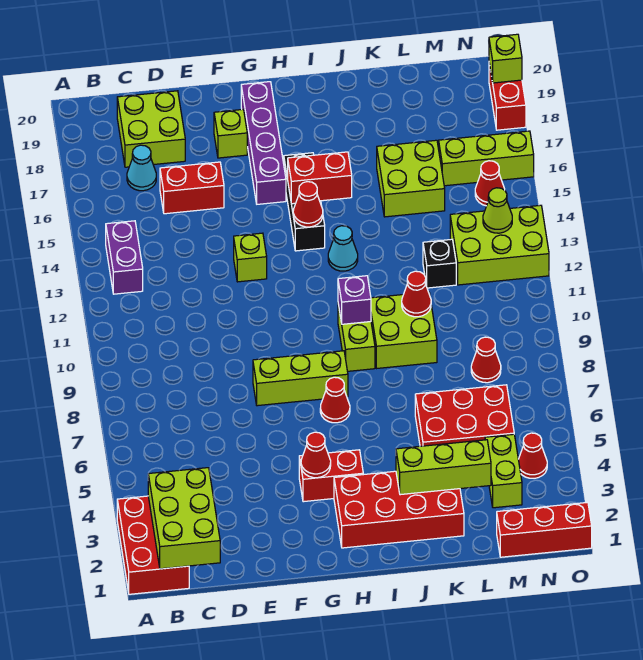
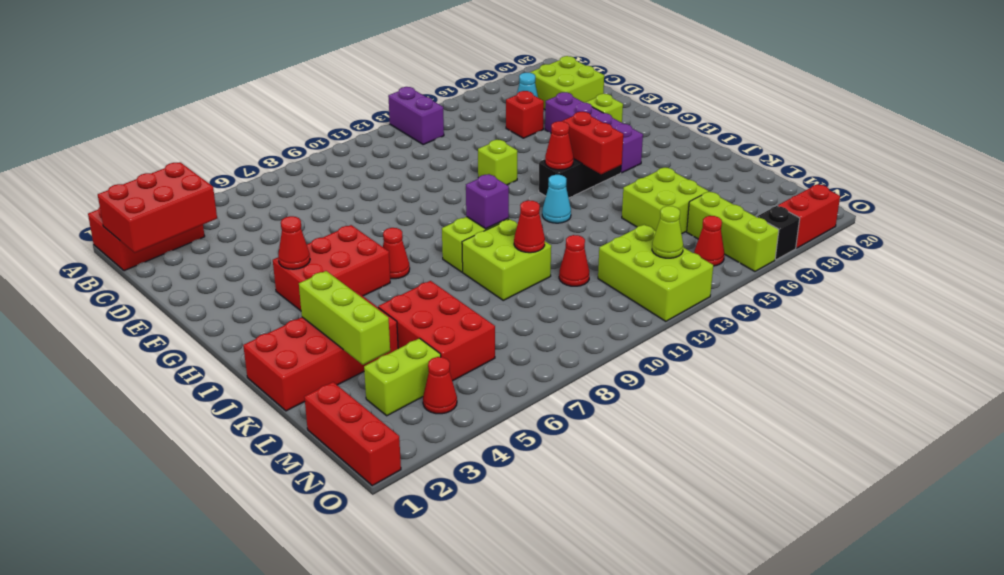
lime brick B1:C3 level 2 -> red brick B1:C3 level 2
purple brick B13:B14 level 1 -> purple brick A13:B13 level 1
red brick D16:E16 level 1 -> red brick D16 level 1
lime brick F8:H8 level 1 -> none
red brick G4:H4 level 1 -> red brick G4:H6 level 1
purple brick G16:G19 level 1 -> purple brick E17:H17 level 1
red brick H2:K3 level 1 -> red brick J1:K4 level 1
black brick L12 level 1 -> black brick O17 level 1
red cone M8 level 1 -> red cone L11 level 1
lime brick O19 level 2 -> none

